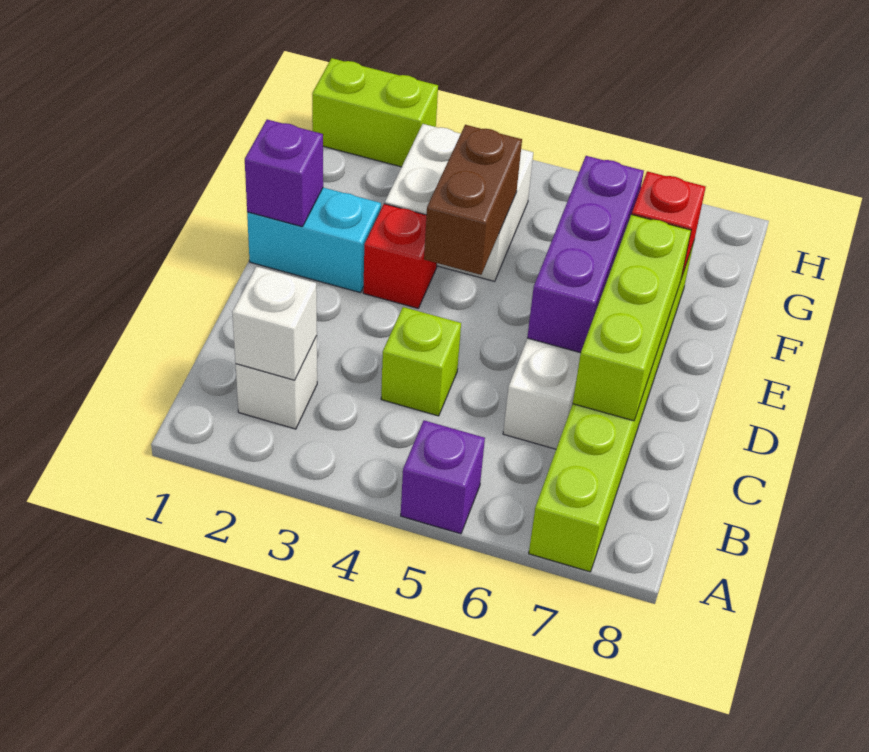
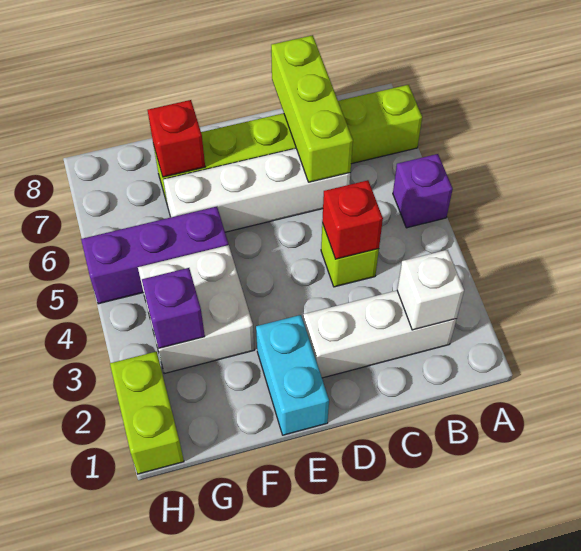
white brick B2 level 1 -> white brick B2:D2 level 1
lime brick C7:E7 level 2 -> lime brick C6:C8 level 2
purple brick D6:F6 level 2 -> purple brick F5:H5 level 1
purple brick E1 level 2 -> purple brick G3 level 2
red brick E3 level 1 -> red brick C4 level 2
brown brick E4:F4 level 2 -> none

